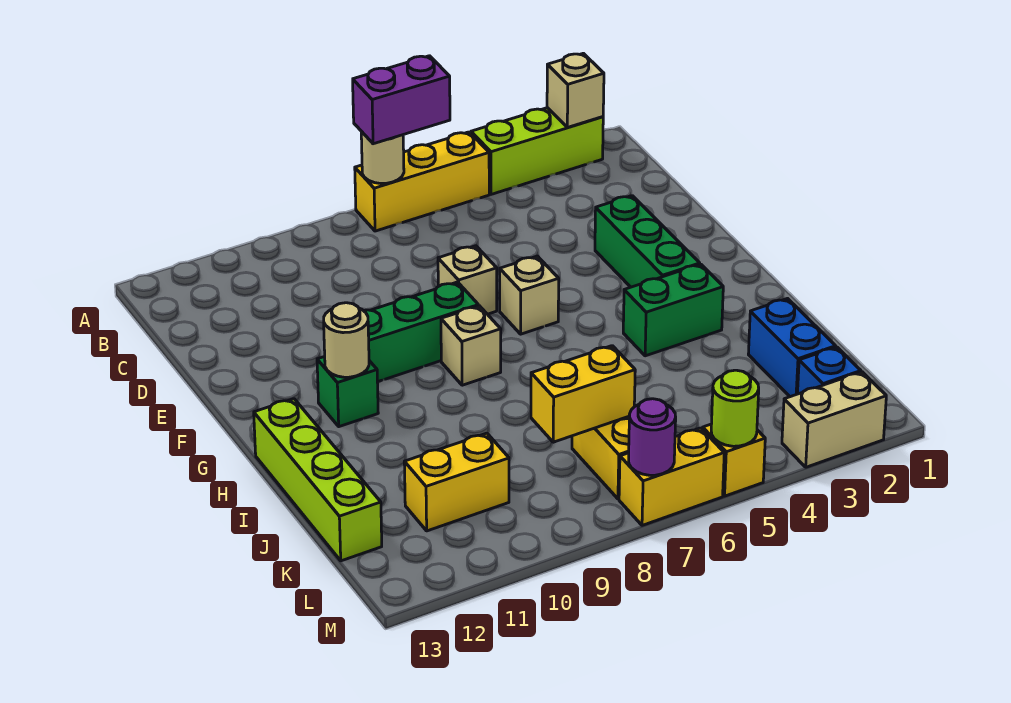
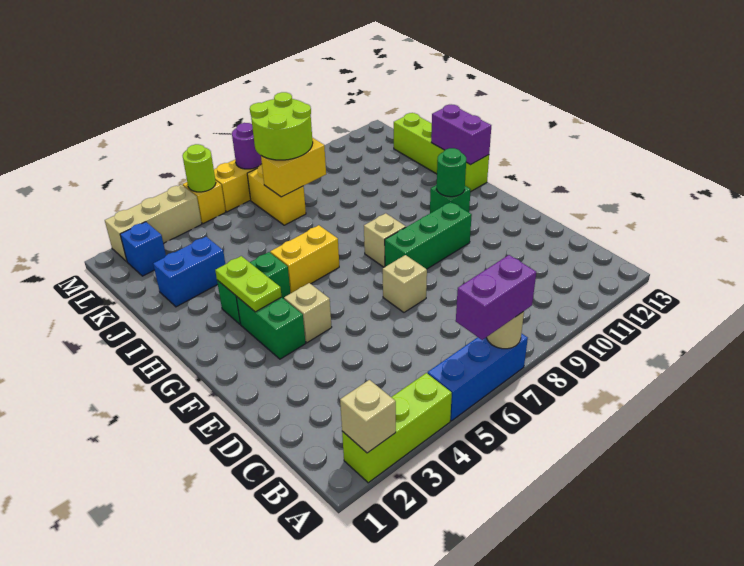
yellow brick A5:A7 level 1 -> blue brick A5:A7 level 1
green brick E3:G3 level 1 -> green brick F3:G3 level 1
tan brick F6 level 1 -> tan brick F4 level 1
none -> lime plate G3:H3 level 2
tan round brick G11 level 2 -> green round brick G11 level 2
none -> purple brick H13:I13 level 2
blue brick J2:K2 level 1 -> blue brick J2:J3 level 1
none -> lime round brick K7:L8 level 3
yellow brick K10:K11 level 1 -> yellow brick H5:H6 level 1
tan brick M2:M3 level 1 -> tan brick M2:M4 level 1

